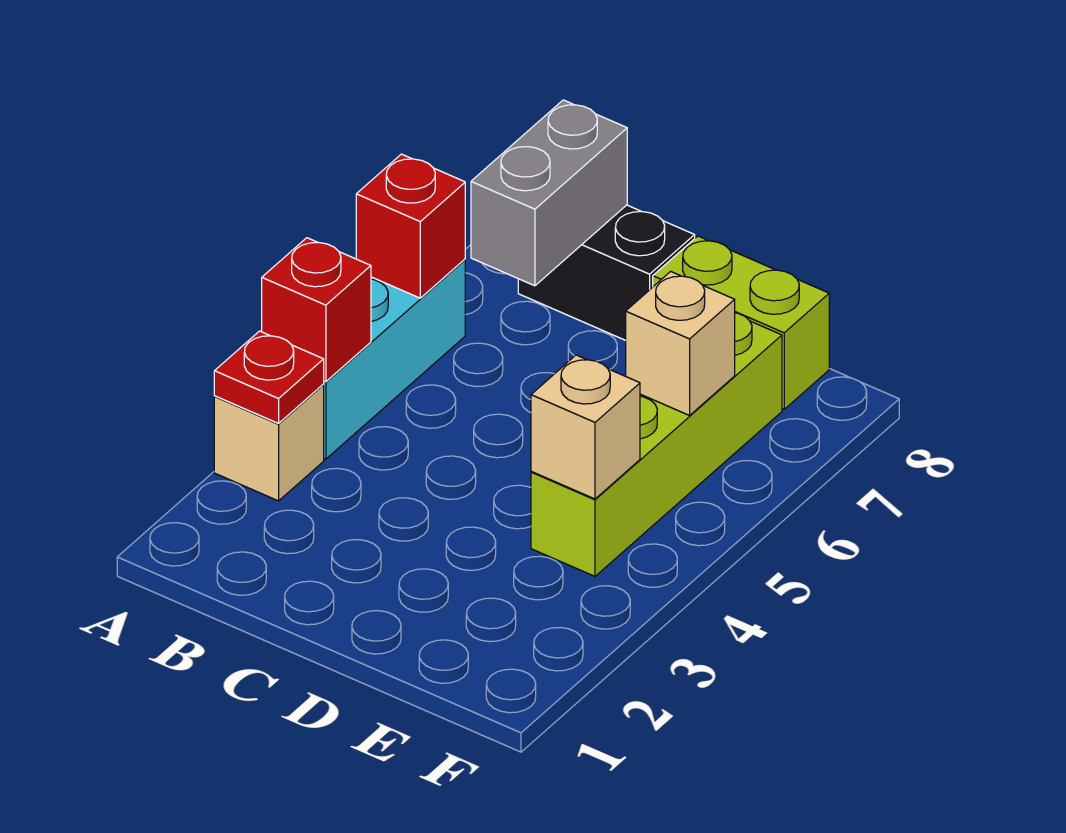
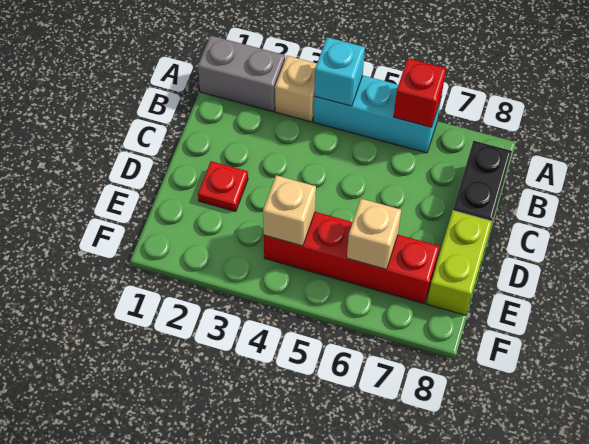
red plate A3 level 2 -> red plate D2 level 1
red brick A4 level 2 -> cyan brick A4 level 2
grey brick B7:B8 level 2 -> grey brick A1:A2 level 1
lime brick E4:E7 level 1 -> red brick E4:E7 level 1

